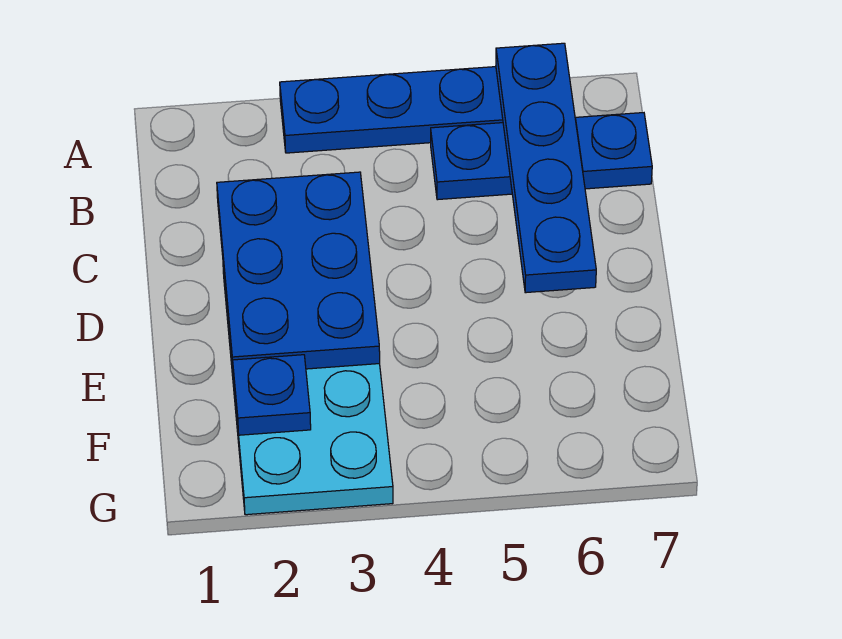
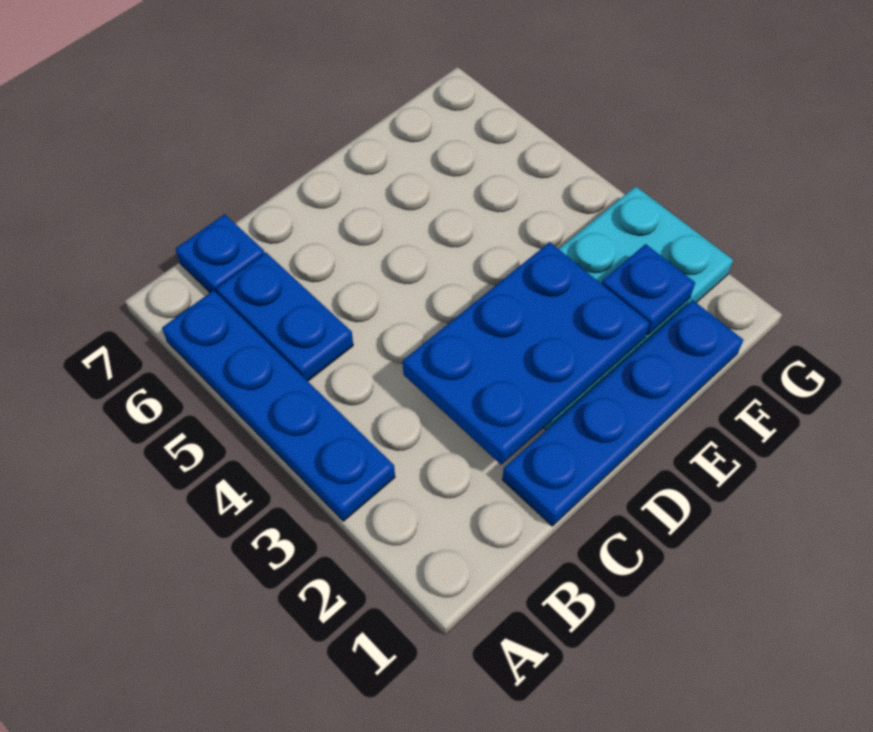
blue plate A6:D6 level 2 -> blue plate C1:F1 level 1

